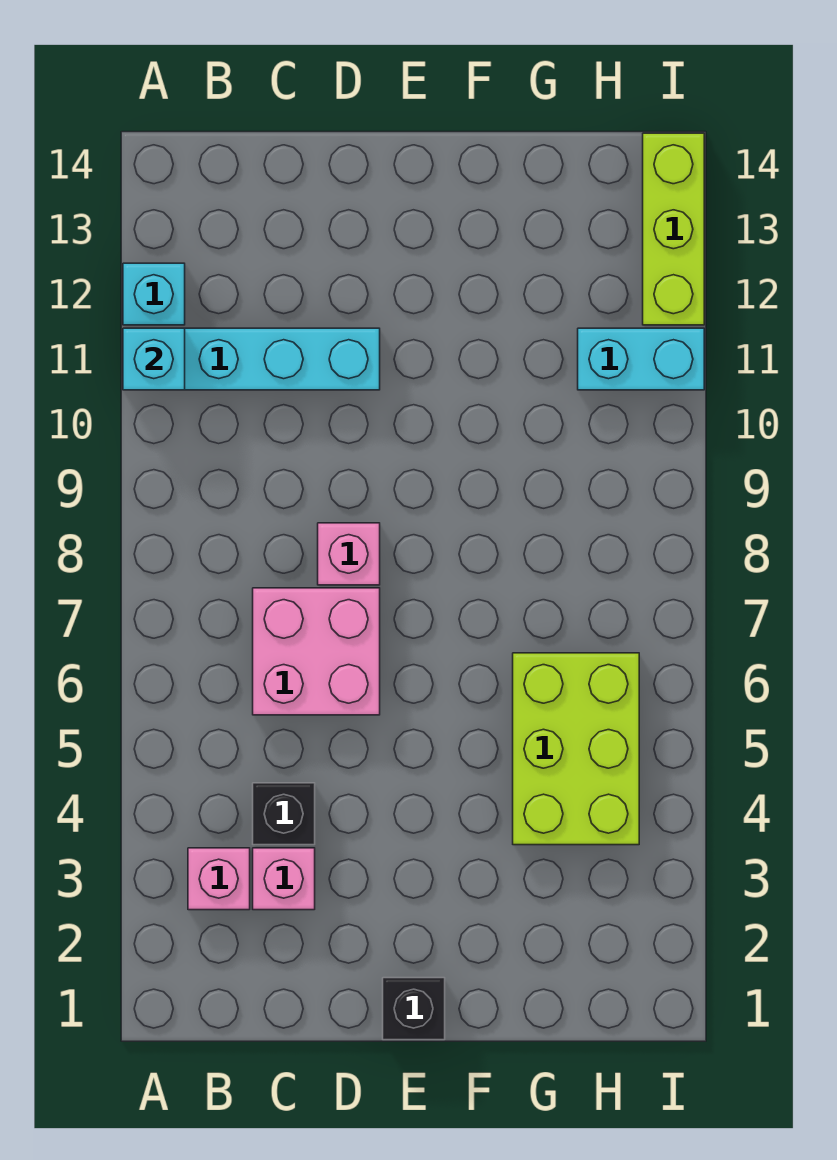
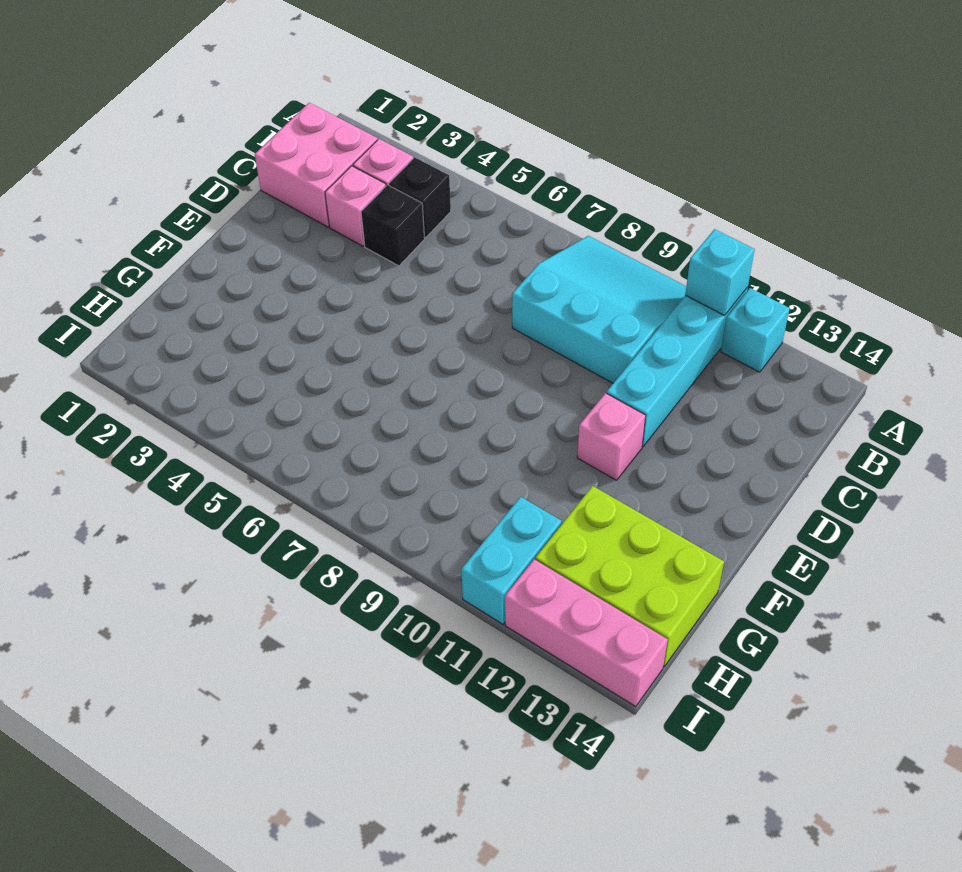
none -> cyan slope A8:C10 level 1 top C
pink brick C6:D7 level 1 -> pink brick B1:C2 level 1
pink brick D8 level 1 -> pink brick E11 level 1
black brick E1 level 1 -> black brick B4 level 1
lime brick G4:H6 level 1 -> lime brick G12:H14 level 1
lime brick I12:I14 level 1 -> pink brick I12:I14 level 1

